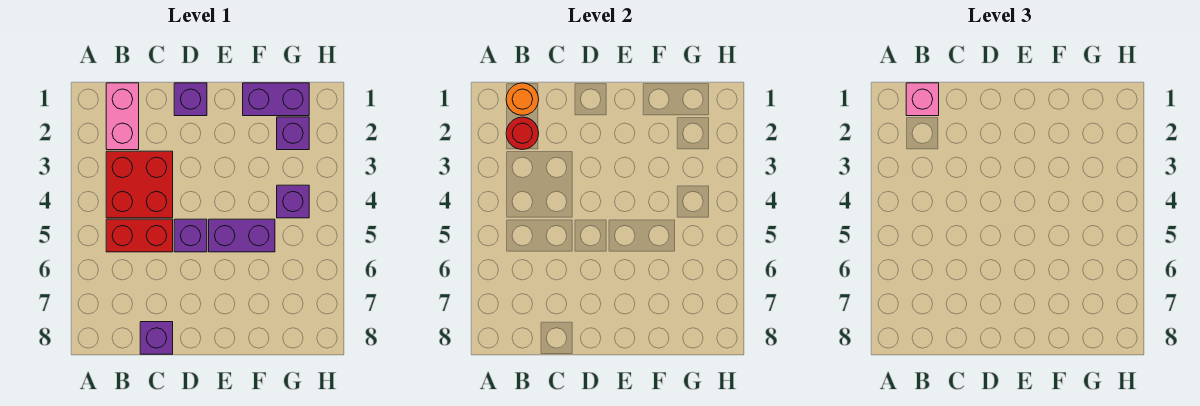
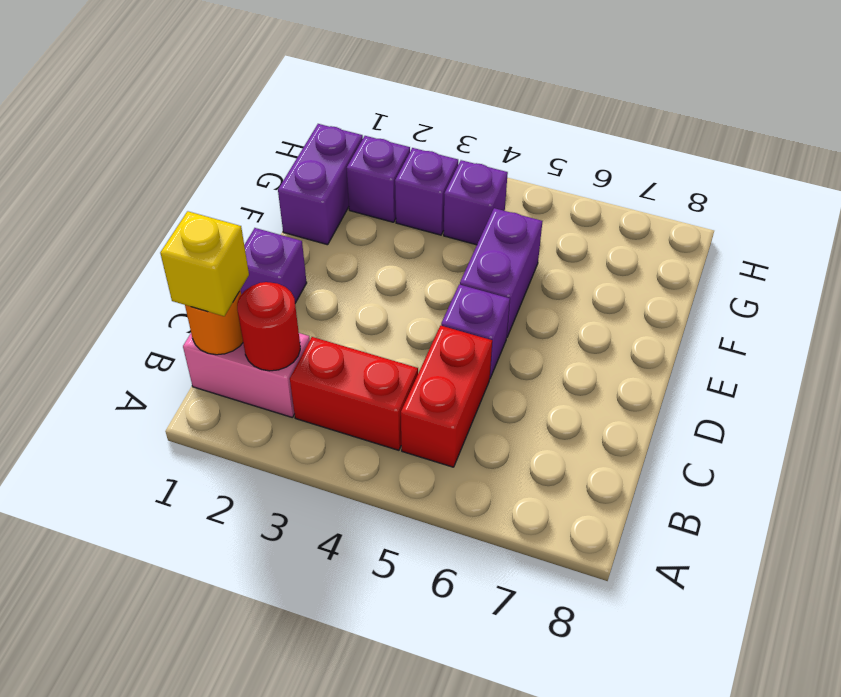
pink brick B1 level 3 -> yellow brick B1 level 3
red brick B3:C4 level 1 -> red brick B3:B4 level 1
purple brick C8 level 1 -> purple brick G3 level 1

